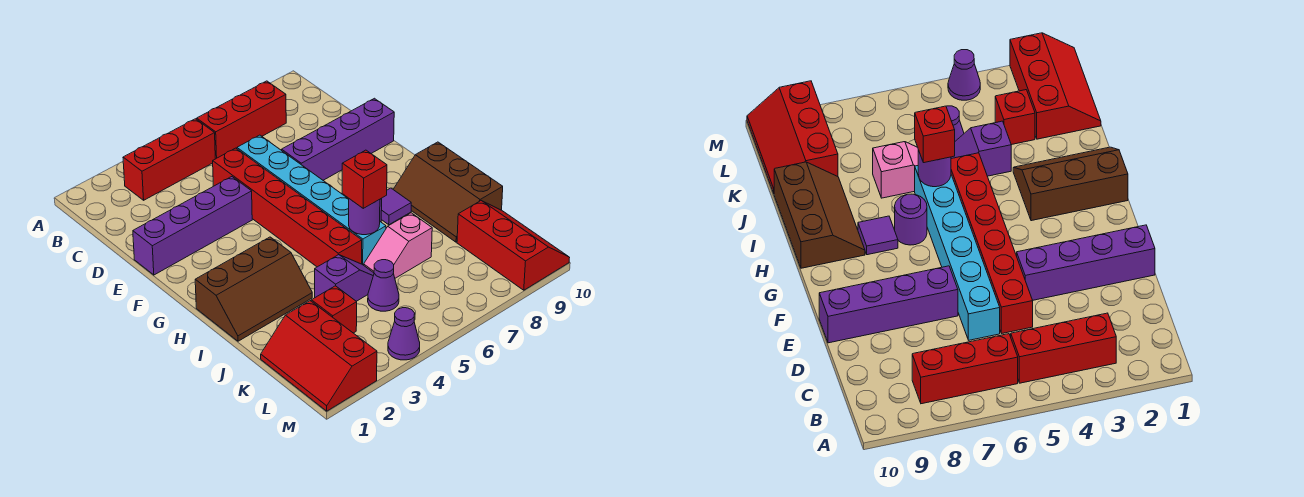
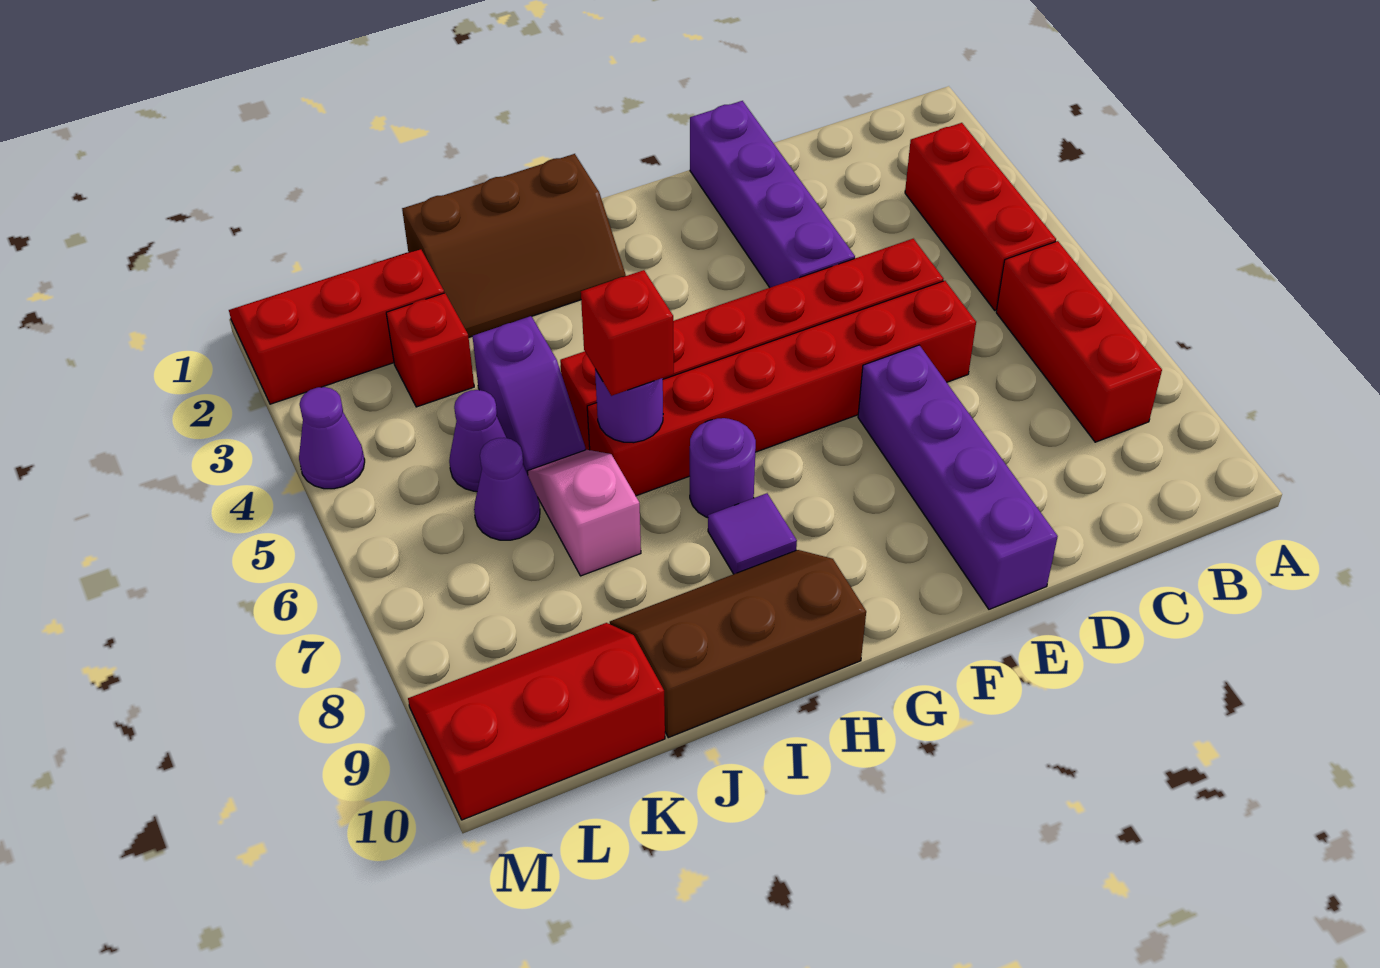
cyan brick D6:I6 level 1 -> red brick D6:I6 level 1
brown slope H1:I3 level 1 top H -> brown slope H1:J2 level 1 top 1
none -> purple cone K6 level 1
red slope K9:M10 level 1 top 9 -> red slope K9:M10 level 1 top 10

